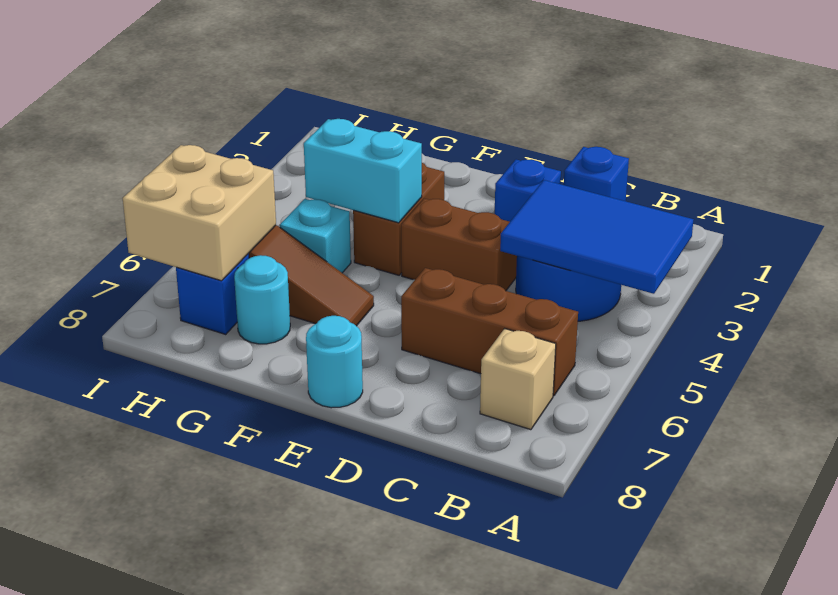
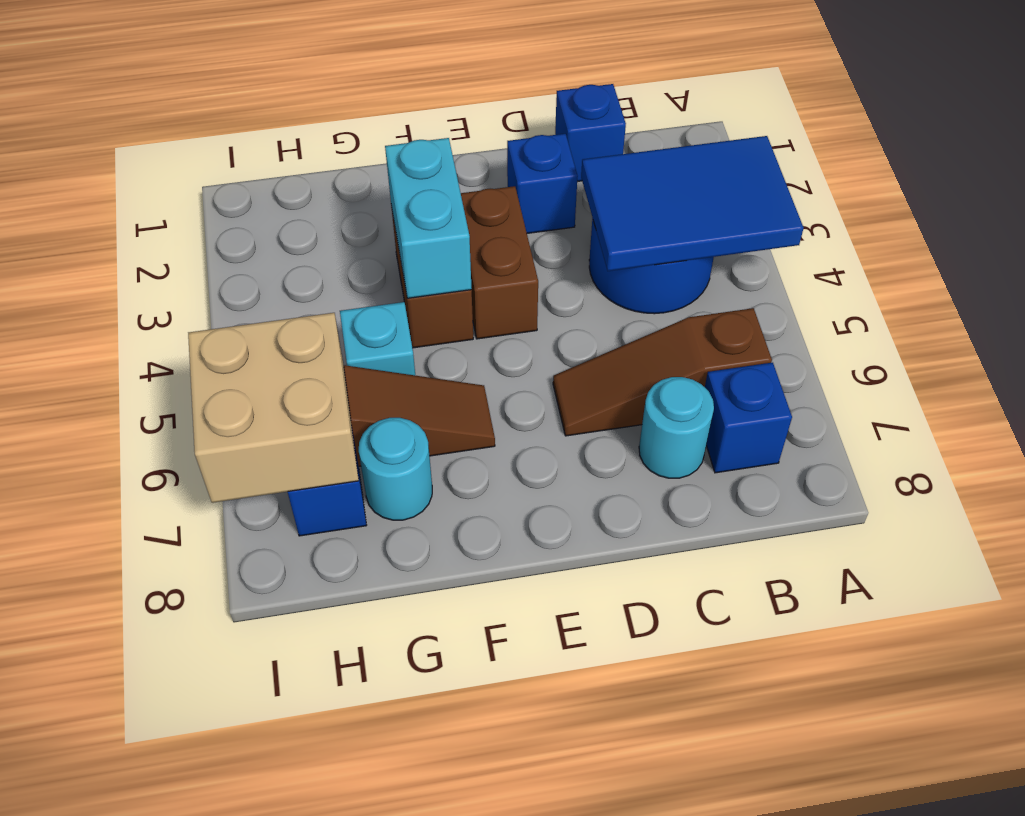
brown brick B6:D6 level 1 -> brown slope B6:D6 level 1 top B
tan brick B7 level 1 -> blue brick B7 level 1
brown brick D4:E4 level 1 -> brown brick E3:E4 level 1
cyan round brick E8 level 1 -> cyan round brick C7 level 1
cyan brick F4:G4 level 2 -> cyan brick F3:F4 level 2

